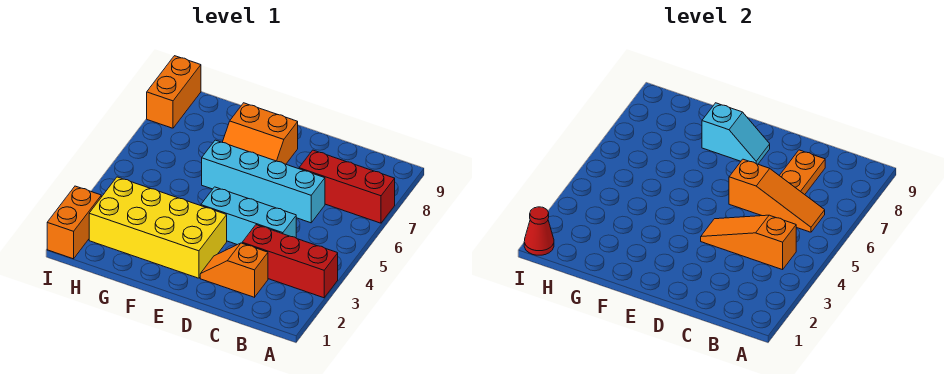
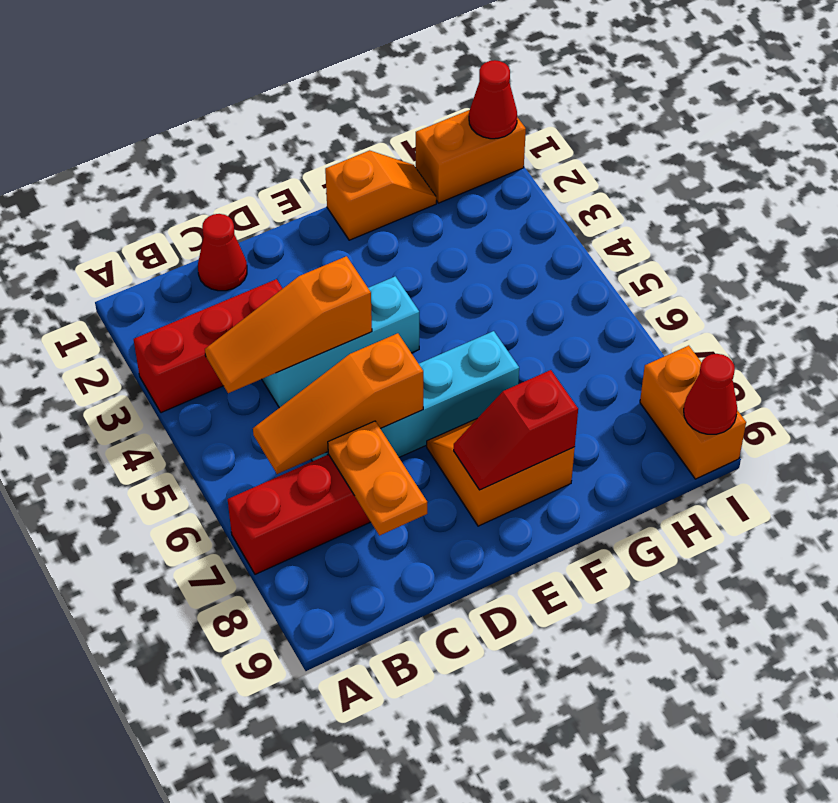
orange slope B4:D4 level 2 top B -> orange slope B4:D4 level 2 top D
none -> red cone C1 level 1
orange slope C2:D2 level 1 top C -> orange slope F1:G1 level 1 top F
yellow brick E2:H3 level 1 -> none
cyan slope E8:F8 level 2 top F -> red slope E8:F8 level 2 top F
orange brick I1:I2 level 1 -> orange brick H1:I1 level 1
none -> red cone I9 level 2

